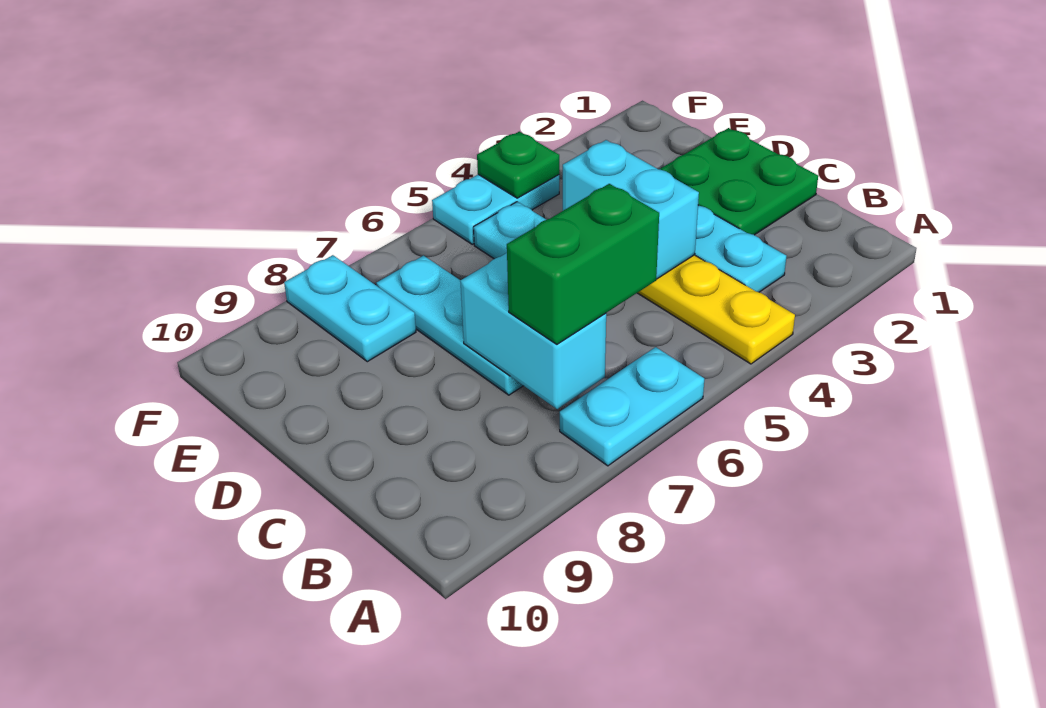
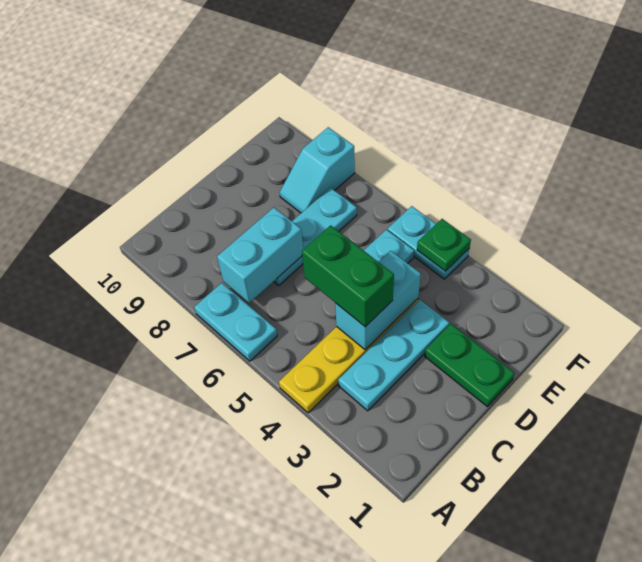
green brick B6:B7 level 3 -> green brick C4:C5 level 3
green plate C1:D2 level 1 -> green plate D1:D2 level 1
cyan plate E8:F8 level 1 -> cyan slope E8:F8 level 1 top F

